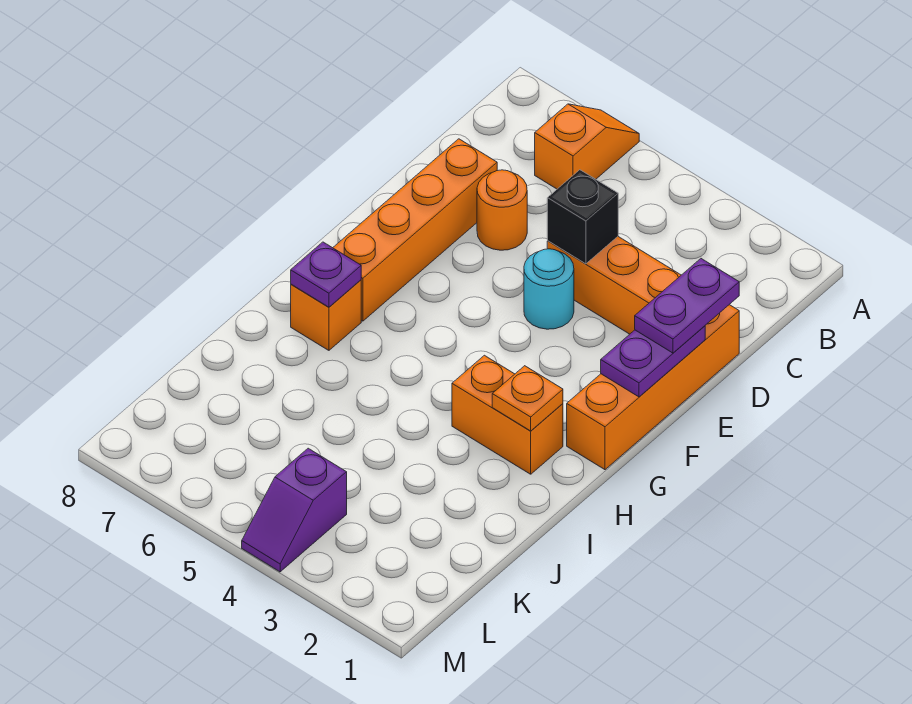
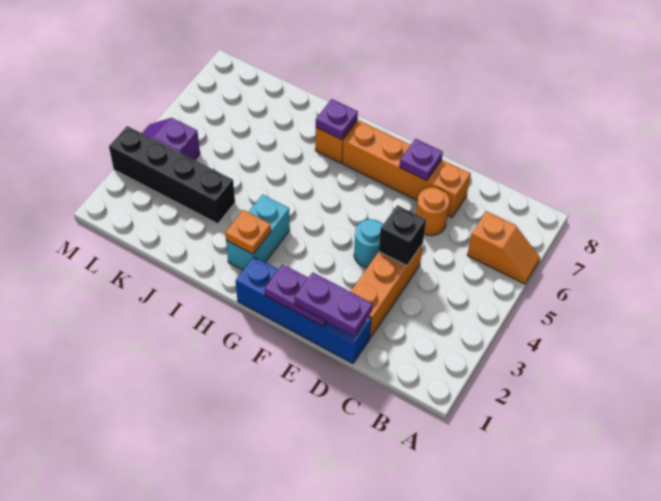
orange brick D1:G1 level 1 -> blue brick D1:G1 level 1
none -> purple plate E7 level 2
orange brick H2:H3 level 1 -> cyan brick H2:H3 level 1
none -> black brick J3:M3 level 1

